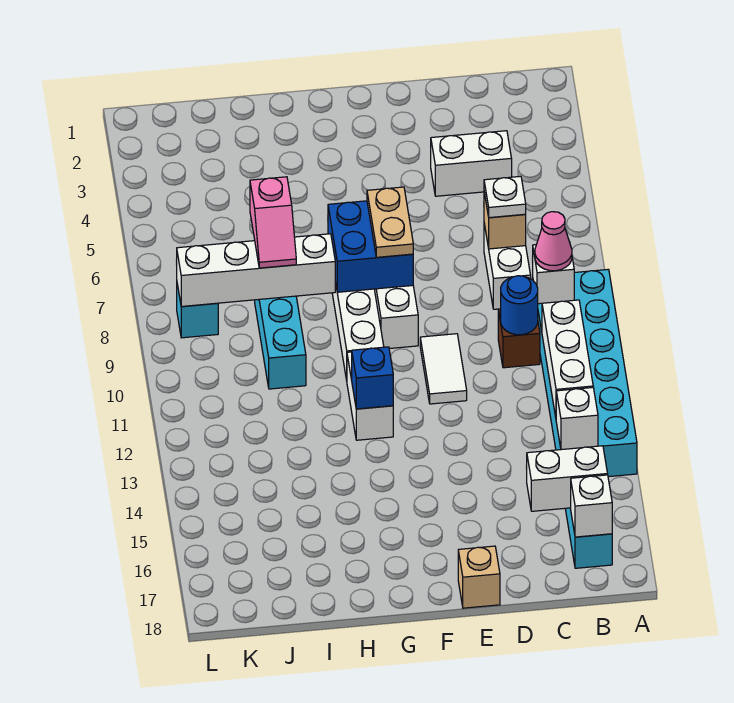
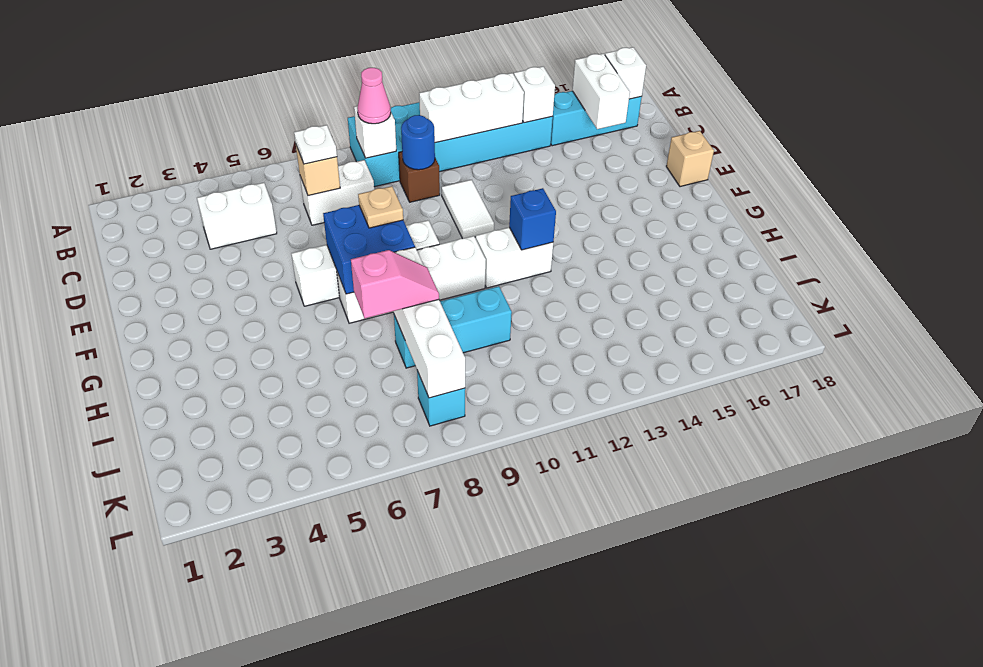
white brick C4:D4 level 1 -> white brick C4:C5 level 1
white tile E10:E11 level 1 -> white tile D11:E11 level 1
tan plate F7:F8 level 3 -> tan plate F8 level 3

